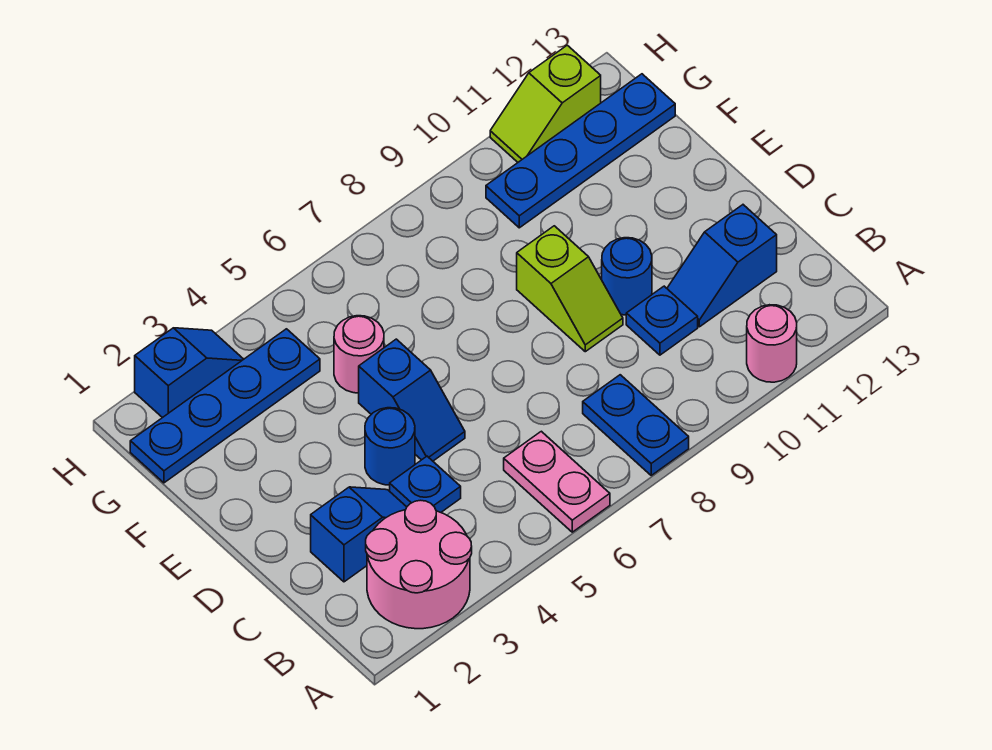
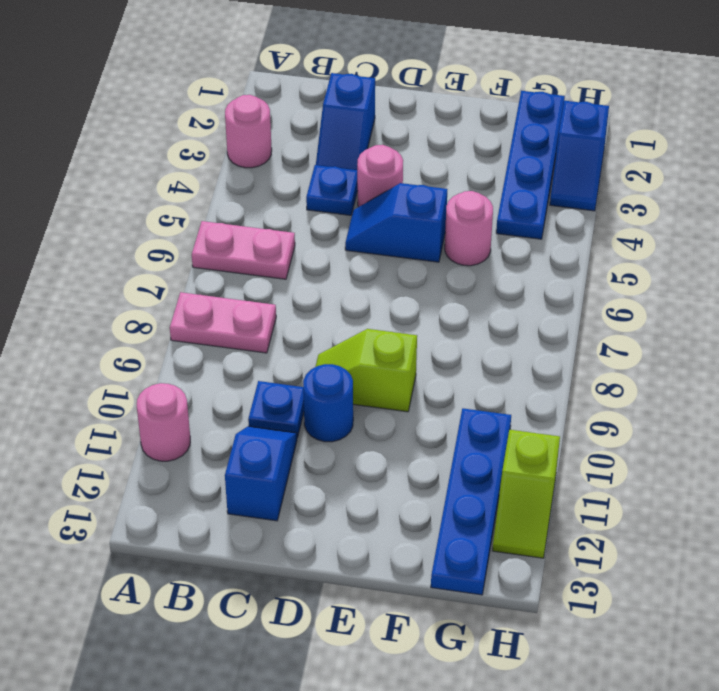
pink round brick A2:B3 level 1 -> pink round brick A3 level 1
blue plate A8:B8 level 1 -> pink plate A8:B8 level 1
blue round brick D4 level 1 -> pink round brick D4 level 1
lime slope H11:H12 level 1 top 12 -> lime slope H11:H12 level 1 top 11

